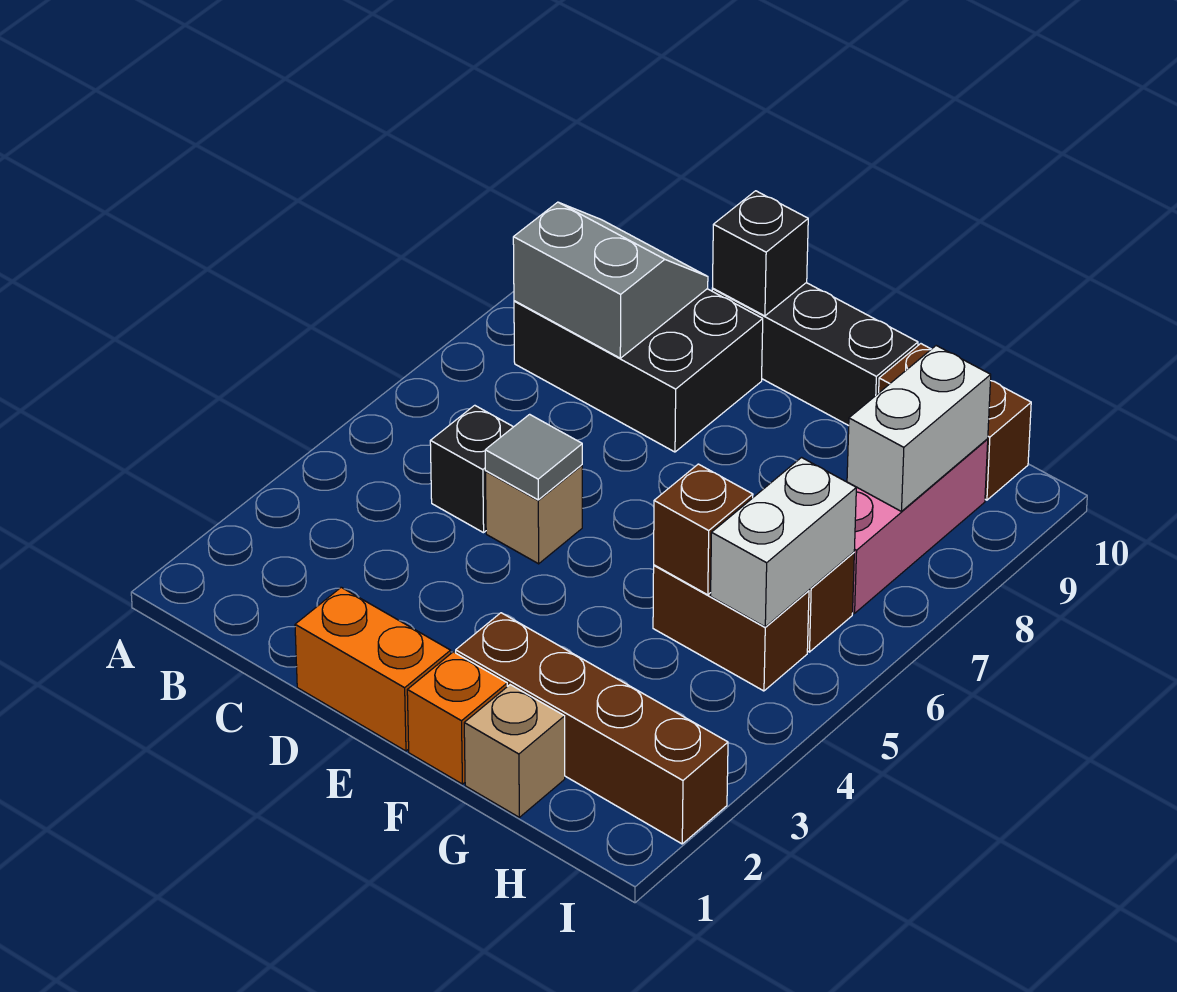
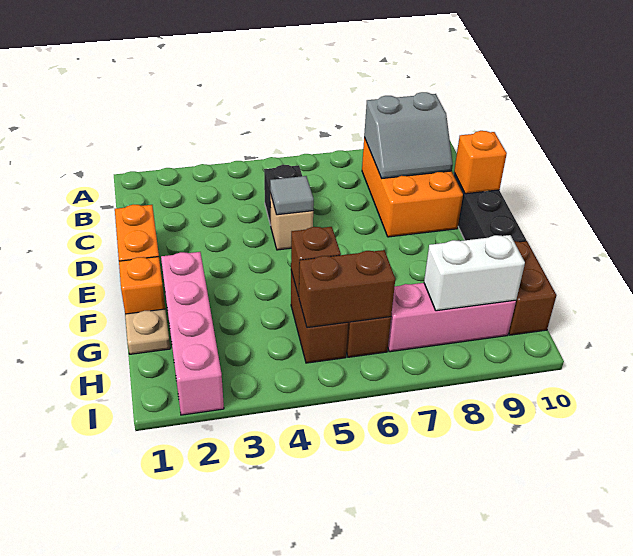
black brick B8:D9 level 1 -> orange brick B8:D9 level 1
grey slope B8:C9 level 2 top 8 -> grey slope B8:C9 level 2 top B
black brick D10 level 2 -> orange brick D10 level 2
brown brick F2:I2 level 1 -> pink brick F2:I2 level 1
tan brick G1 level 1 -> tan plate G1 level 1
white brick H5:H6 level 2 -> brown brick H5:H6 level 2

